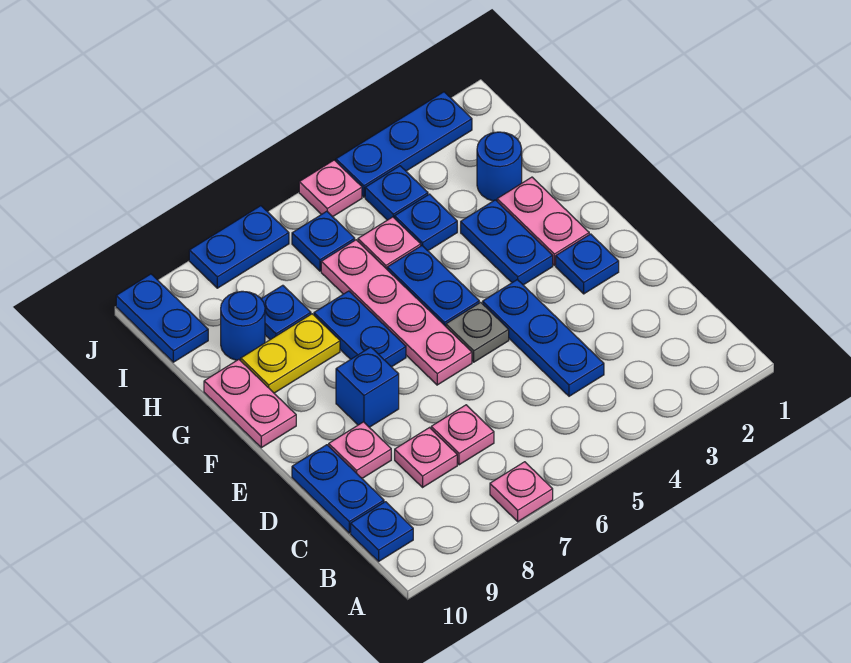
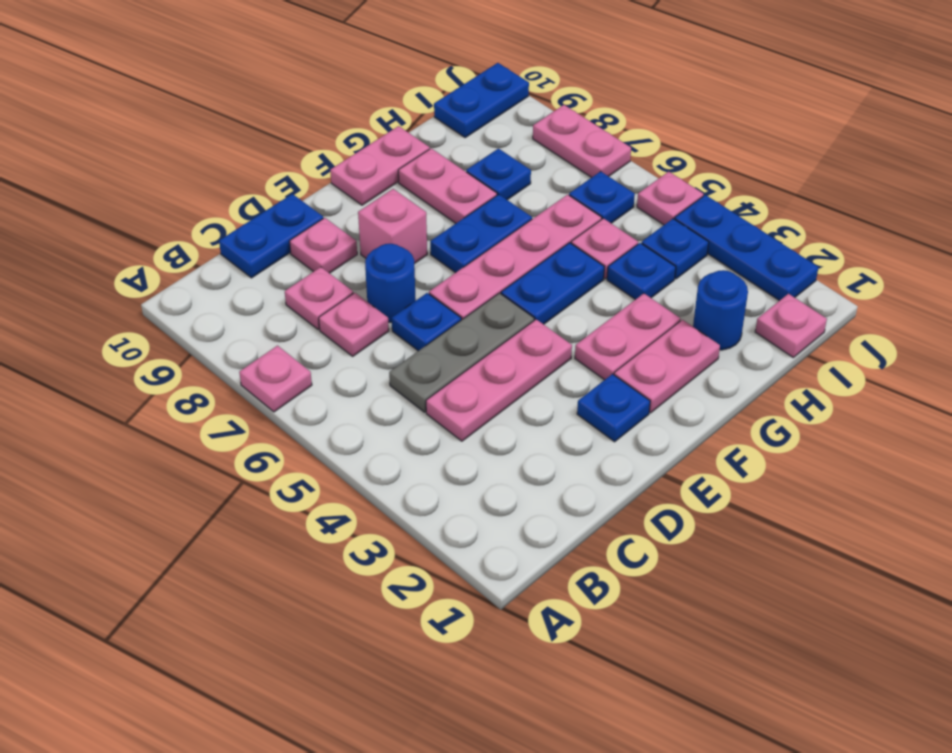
blue plate B10 level 1 -> blue plate D6 level 1
blue plate C4:E4 level 1 -> pink plate C4:E4 level 1
grey plate E5 level 1 -> grey plate C5:E5 level 1
blue brick E8 level 1 -> pink brick E8 level 1
blue plate F3:G3 level 1 -> pink plate F3:G3 level 1
yellow plate G8:G9 level 1 -> pink plate G8:G9 level 1
blue round brick H9 level 1 -> blue round brick D7 level 1
none -> pink plate I1 level 1
blue plate J7:J8 level 1 -> pink plate J7:J8 level 1

